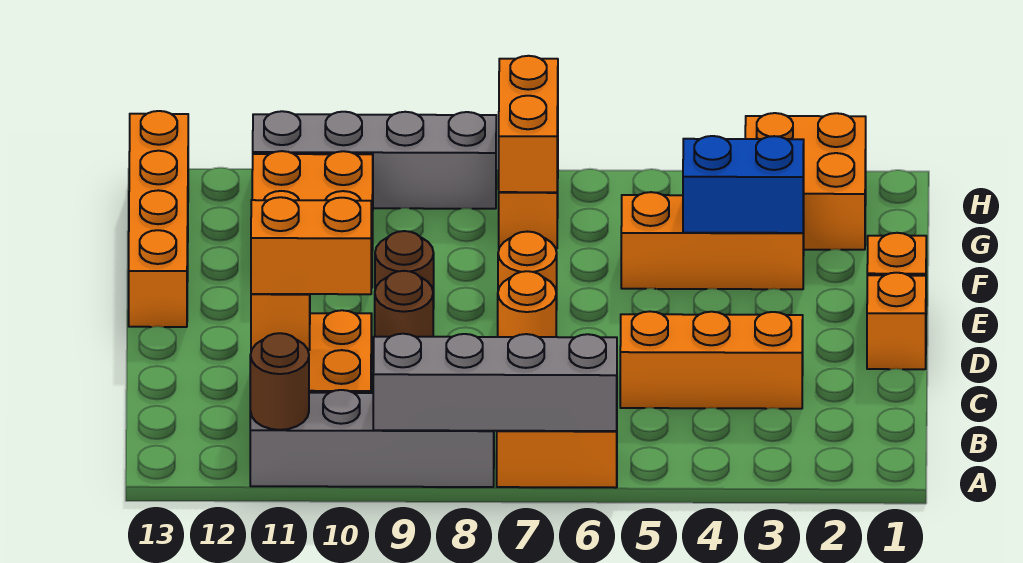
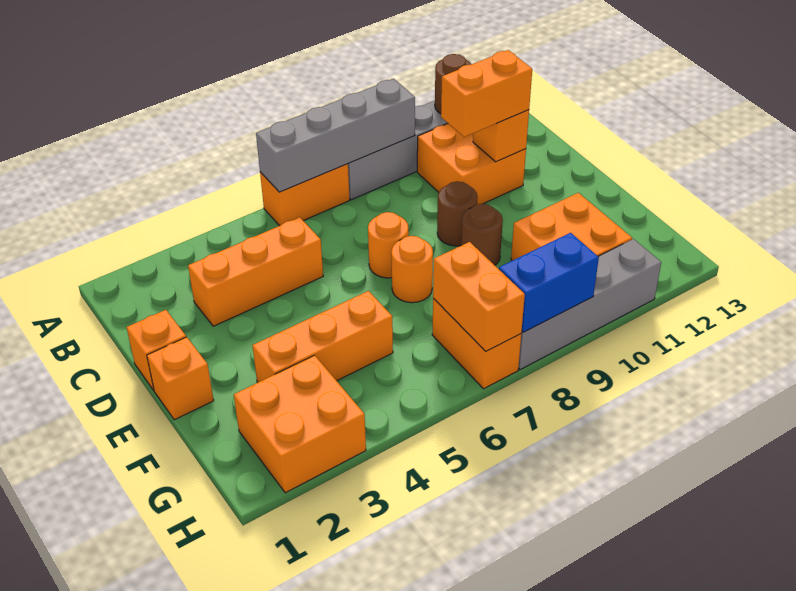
orange brick E13:H13 level 1 -> none
blue brick F3:F4 level 2 -> blue brick H8:H9 level 2

